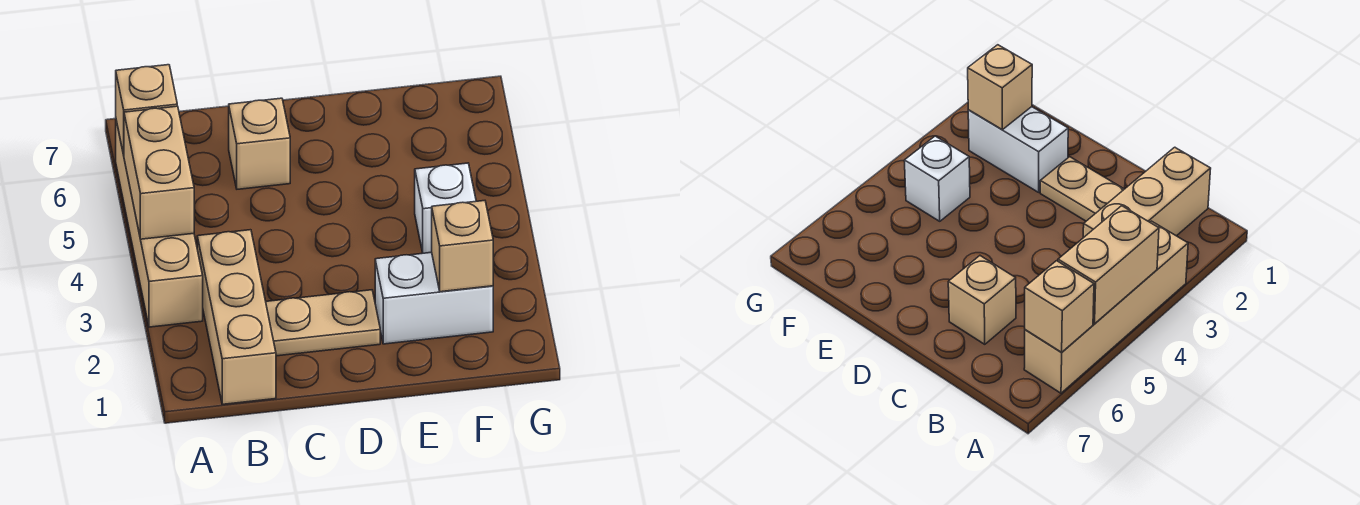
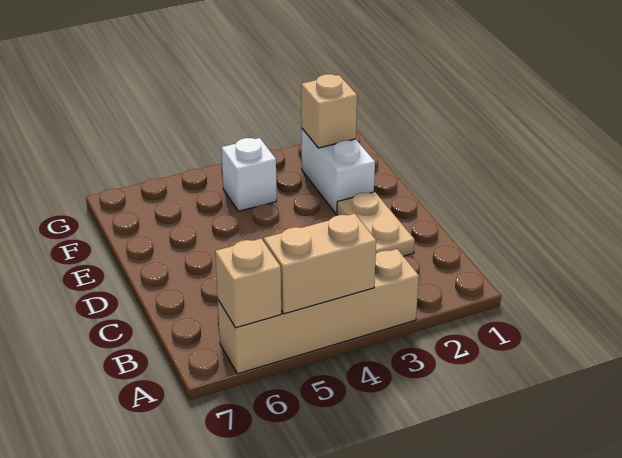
tan brick B1:B3 level 1 -> none
tan brick C6 level 1 -> none

